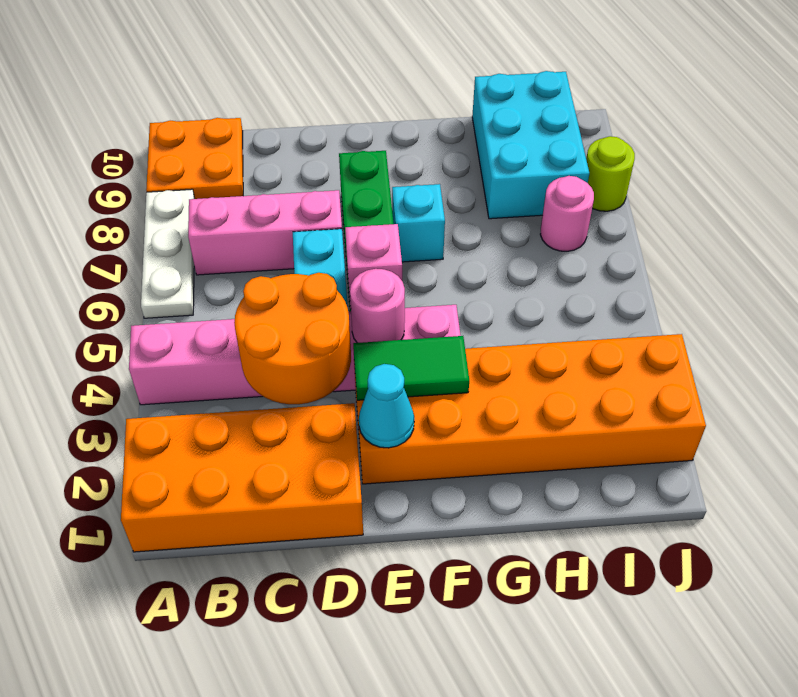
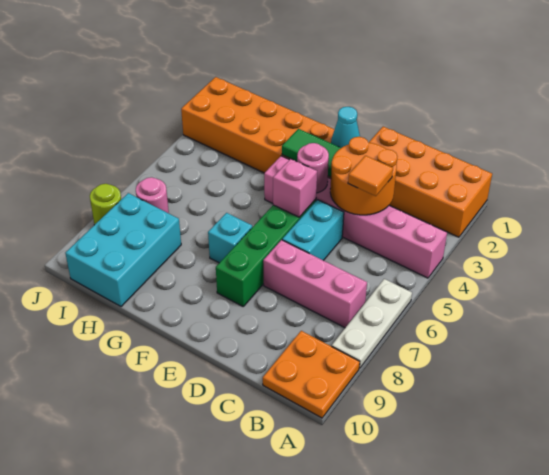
none -> orange tile C4 level 3

